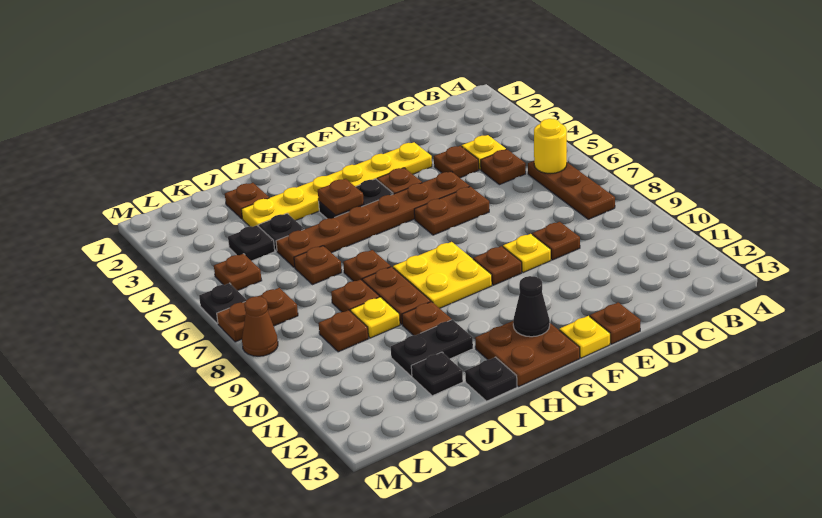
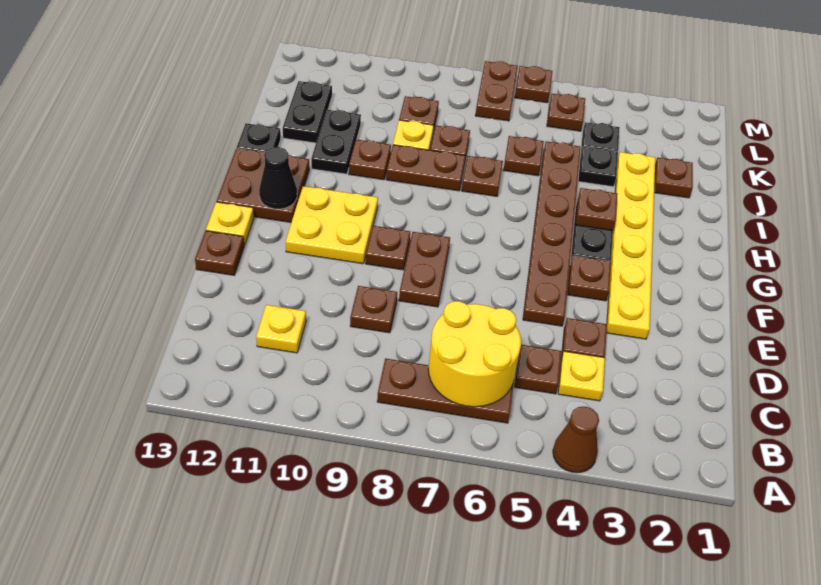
yellow round brick B6 level 2 -> yellow round brick B6:C7 level 2
brown plate E6:F6 level 1 -> brown plate E8:F8 level 1
yellow plate E9 level 1 -> yellow plate C11 level 1
yellow plate G8:H9 level 1 -> yellow plate F10:G11 level 1
black plate J12 level 1 -> black plate J12:K12 level 1
black plate M6 level 1 -> brown plate M6 level 1
brown cone M8 level 1 -> brown cone A4 level 1

